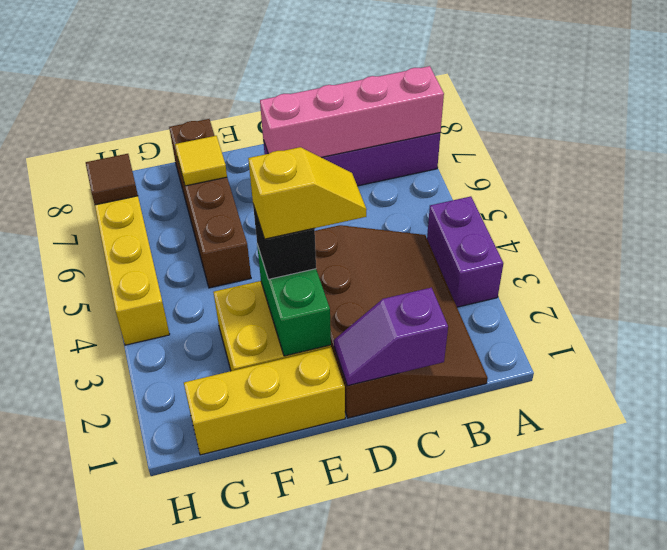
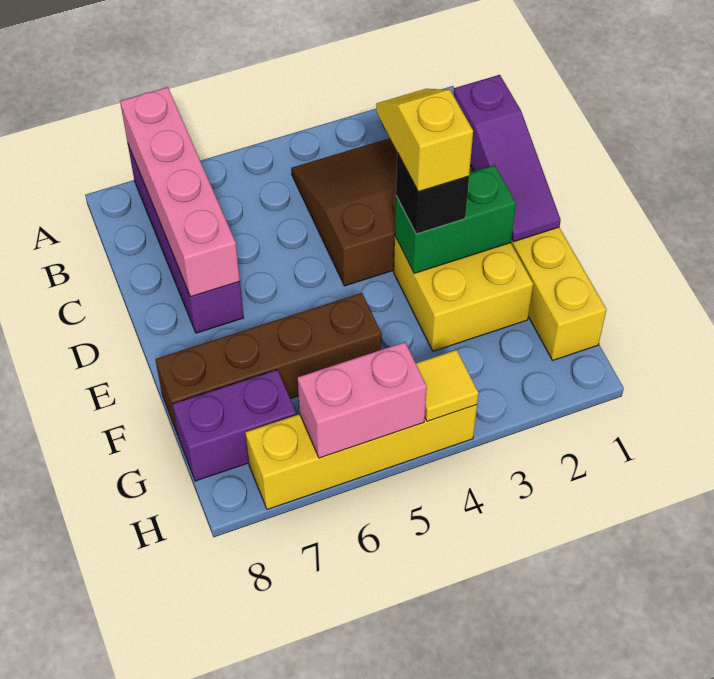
purple brick A3:A4 level 1 -> purple brick G7:G8 level 1
purple slope C1:D1 level 2 top C -> purple slope C1:E1 level 2 top C
yellow tile F7 level 2 -> yellow tile H4 level 2
none -> pink brick H5:H6 level 2
brown tile H7 level 2 -> none

